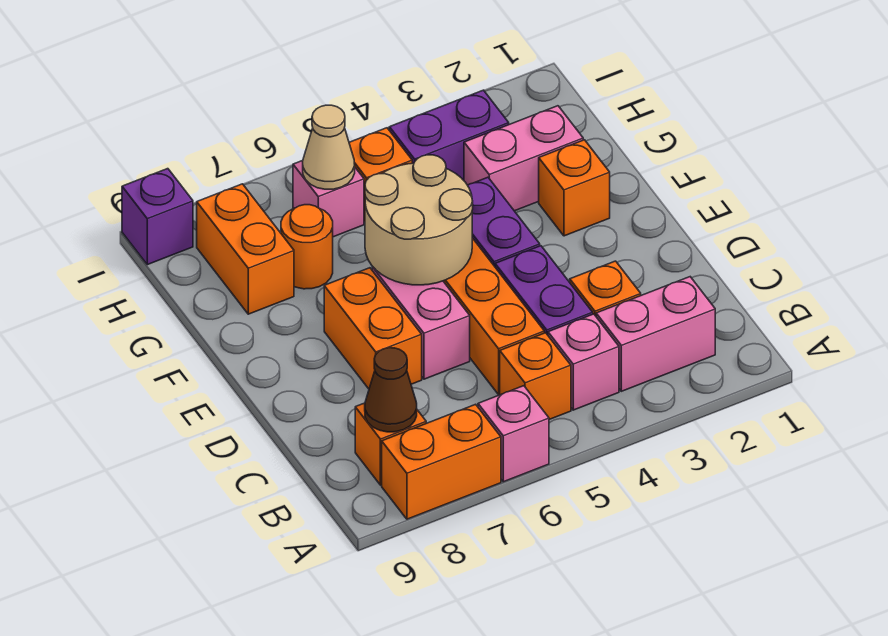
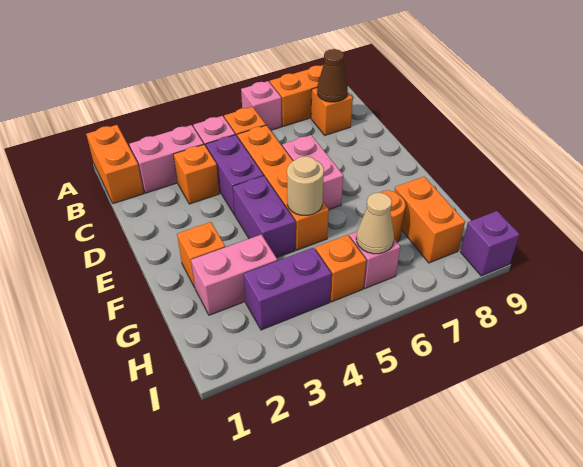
orange brick D7:E7 level 1 -> orange brick A1:B1 level 1
tan round brick E5:F6 level 2 -> tan round brick F5 level 2

